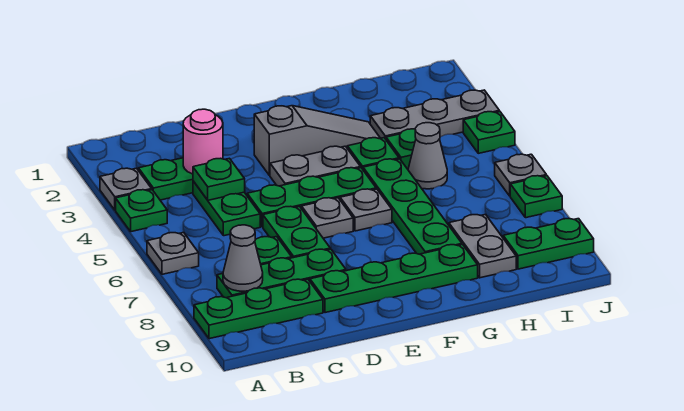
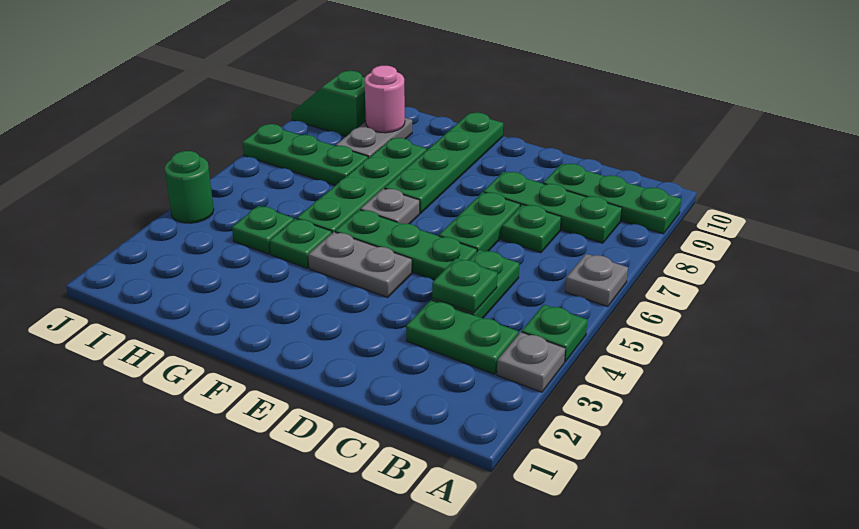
grey cone B8 level 2 -> none
pink round brick C3 level 2 -> pink round brick H9 level 2
green plate D9:G9 level 1 -> green plate F7:F10 level 1
grey slope E3:G3 level 1 top E -> none
grey plate E6 level 1 -> none
grey plate H3:J3 level 1 -> none
grey cone H5 level 1 -> none
green plate I9:J9 level 1 -> green slope I9:J9 level 1 top I
green plate J4 level 1 -> green round brick J4 level 1
grey plate J6 level 1 -> none
green plate J7 level 1 -> green plate H7:J7 level 1

